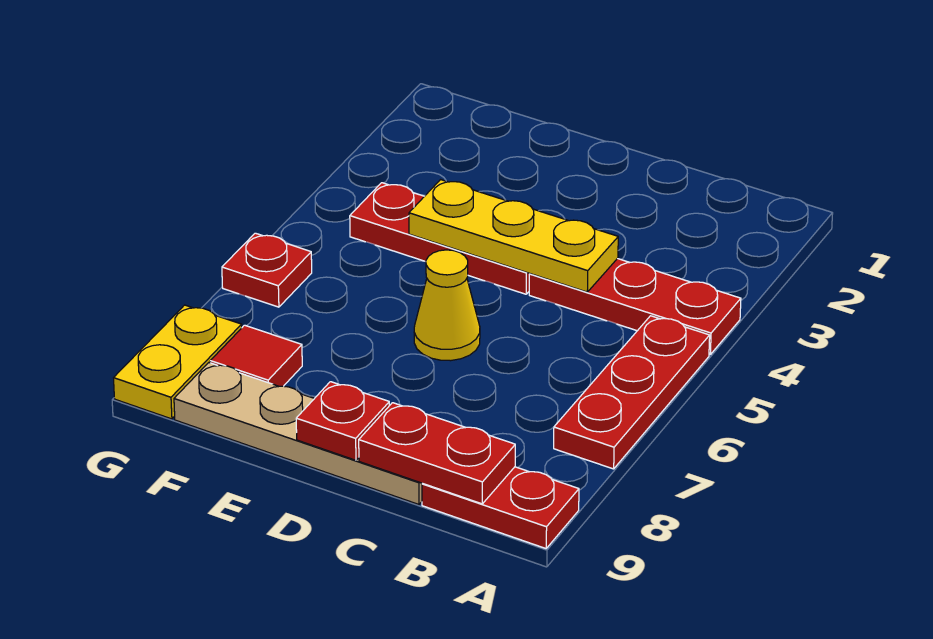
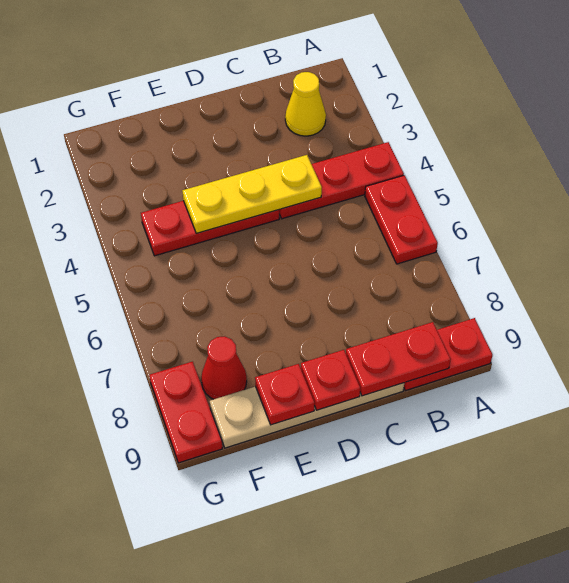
red plate A5:A7 level 1 -> red plate A5:A6 level 1
yellow cone D6 level 1 -> yellow cone B2 level 1
red tile F8 level 1 -> red cone F8 level 1
red plate G6 level 1 -> red plate E9 level 2
yellow plate G8:G9 level 1 -> red plate G8:G9 level 1

